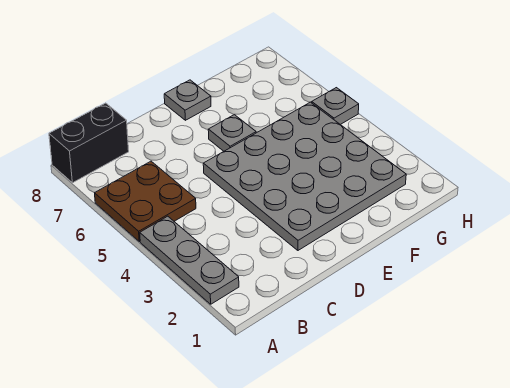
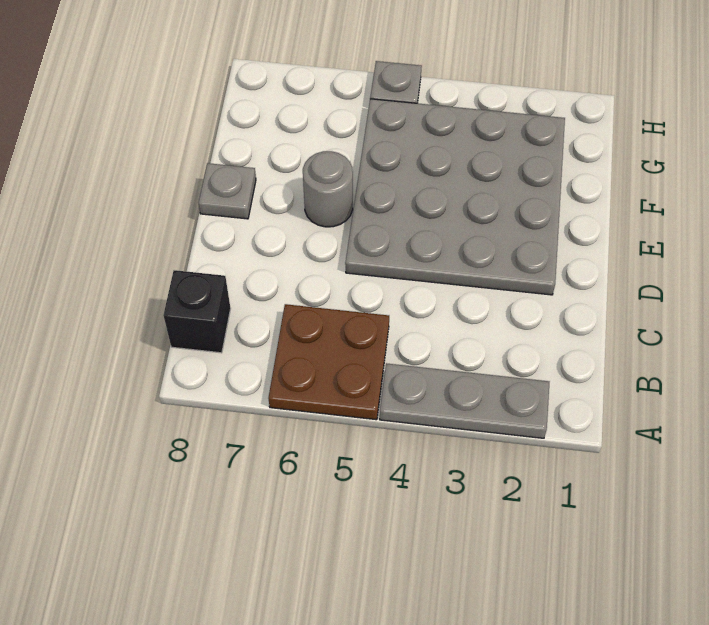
black brick A8:B8 level 1 -> black brick B8 level 1
grey plate E6 level 1 -> grey round brick E6 level 1

